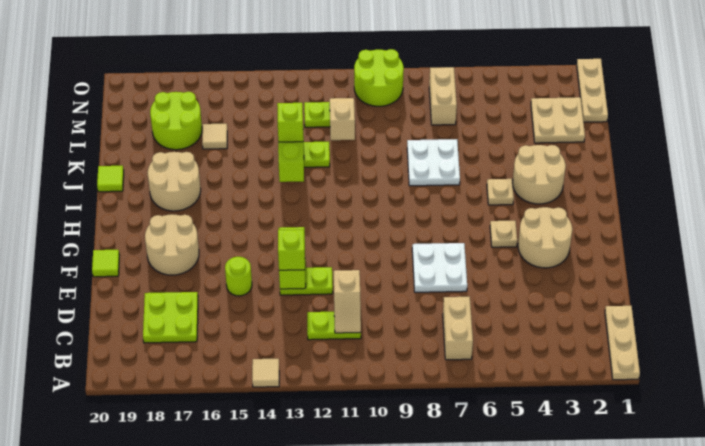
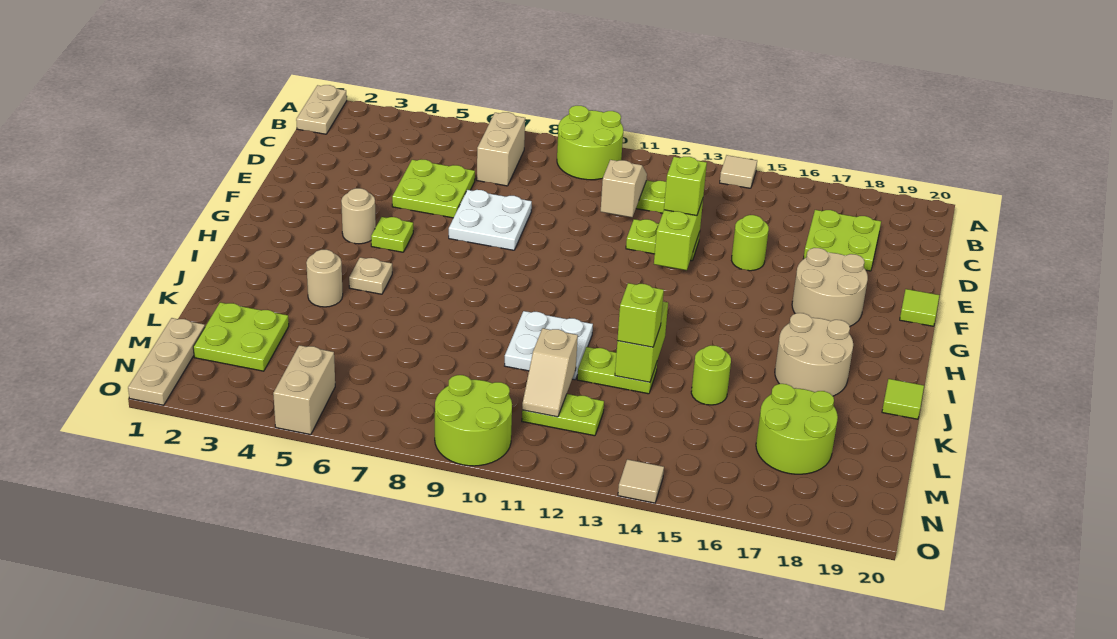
tan plate A1:C1 level 1 -> tan plate A1:B1 level 1
none -> lime round brick A9:B10 level 1
none -> lime plate D5:E6 level 1
tan round brick F3:G4 level 1 -> tan round brick G4 level 1
tan plate G5 level 1 -> lime plate G5 level 1
tan round brick I3:J4 level 1 -> tan round brick J4 level 1
white plate J7:K8 level 1 -> white plate J10:K11 level 1
none -> lime round brick K15 level 1
tan plate L2:M3 level 1 -> lime plate L2:M3 level 1
tan tile L16 level 1 -> tan tile O14 level 1
tan brick M7:N7 level 1 -> tan brick N5:O5 level 1

